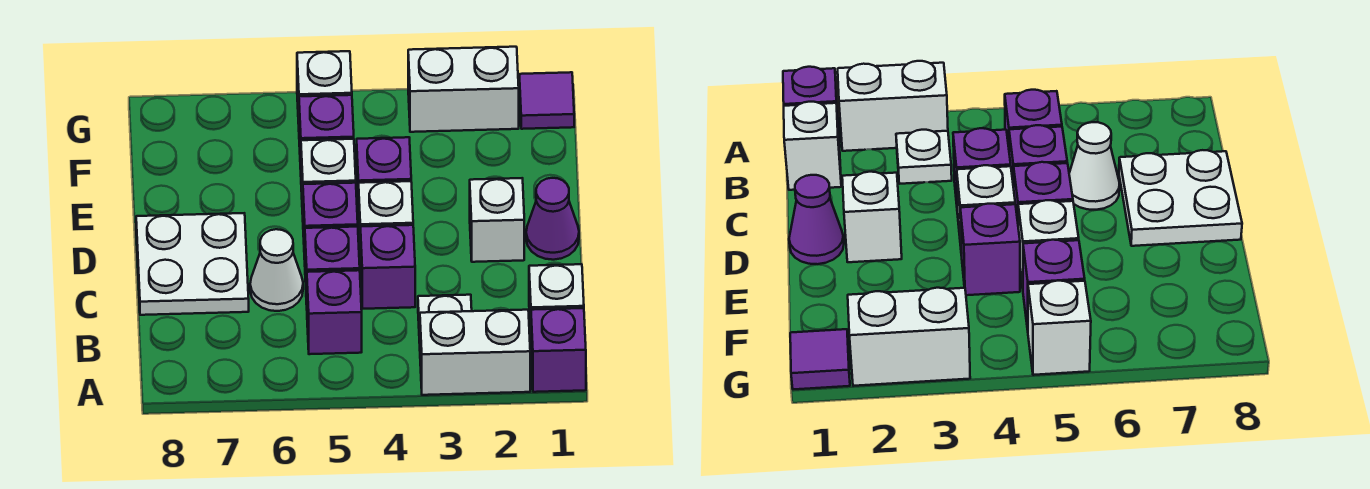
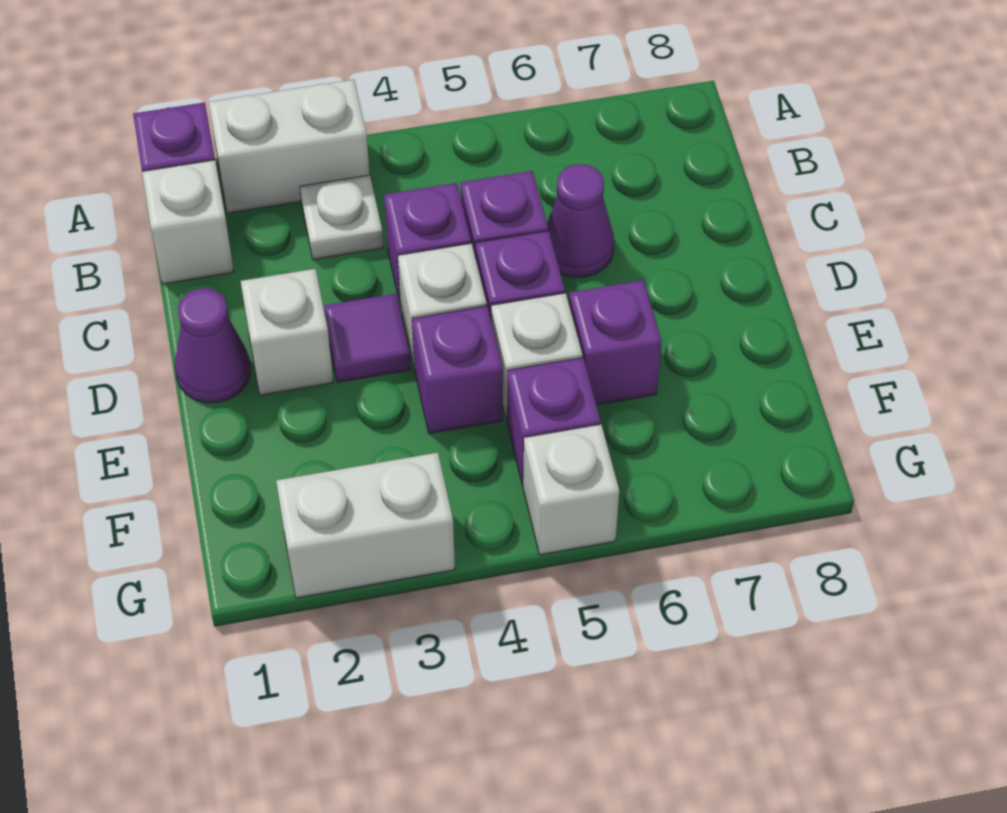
purple brick B5 level 1 -> purple brick E6 level 1
white cone C6 level 1 -> purple cone C6 level 1
white plate C7:D8 level 1 -> none
purple tile G1 level 1 -> purple tile D3 level 1

